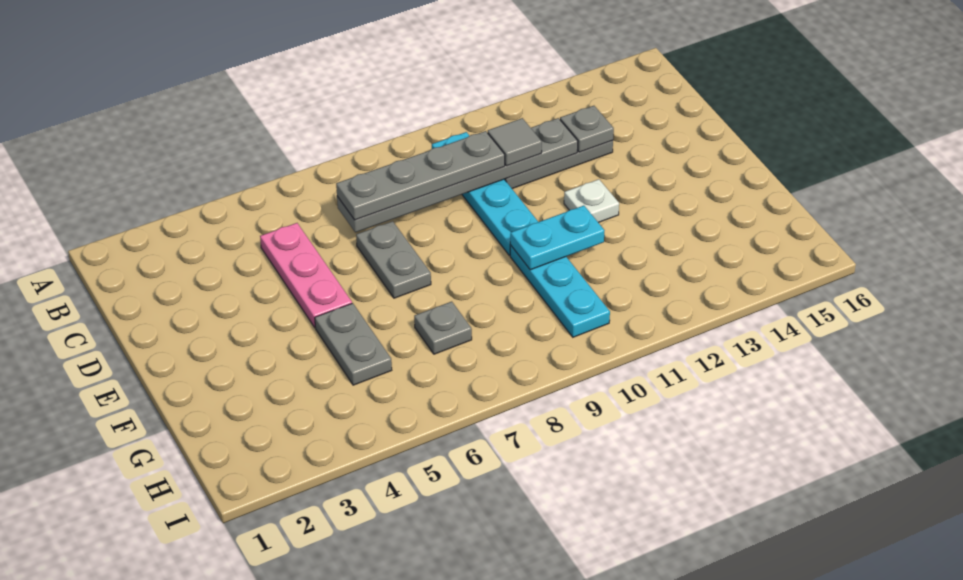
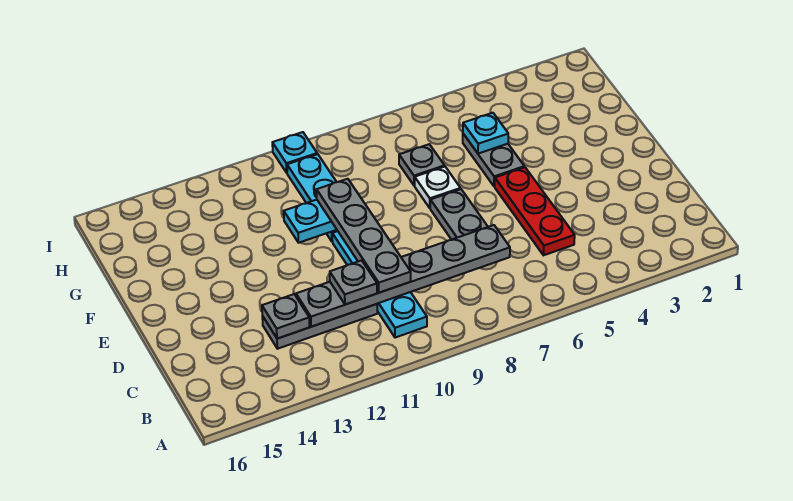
pink plate C5:E5 level 1 -> red plate C5:E5 level 1
grey plate C7:C10 level 3 -> grey plate C10:F10 level 3
grey tile C11 level 3 -> grey plate C11 level 3
white plate E12 level 1 -> white plate F7 level 1
none -> cyan plate G5 level 2
none -> cyan plate I10 level 1

